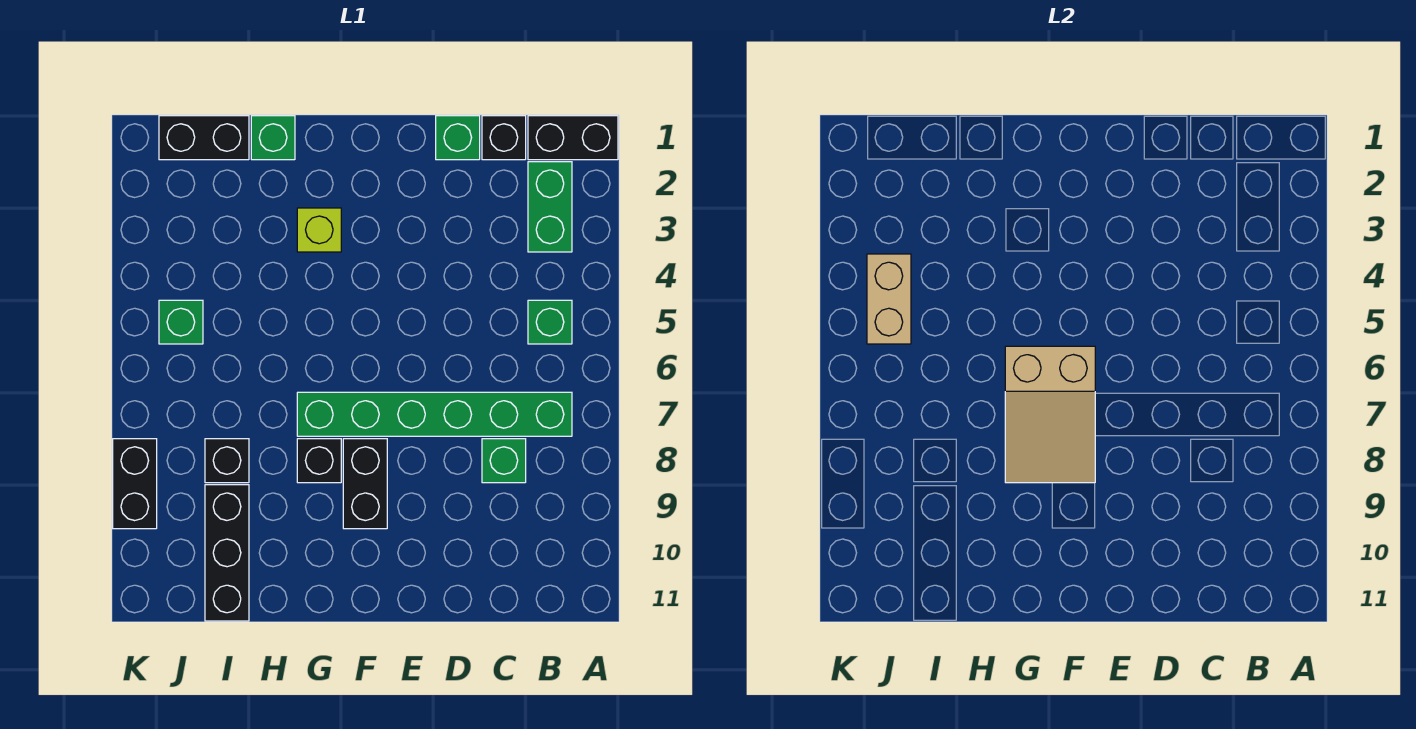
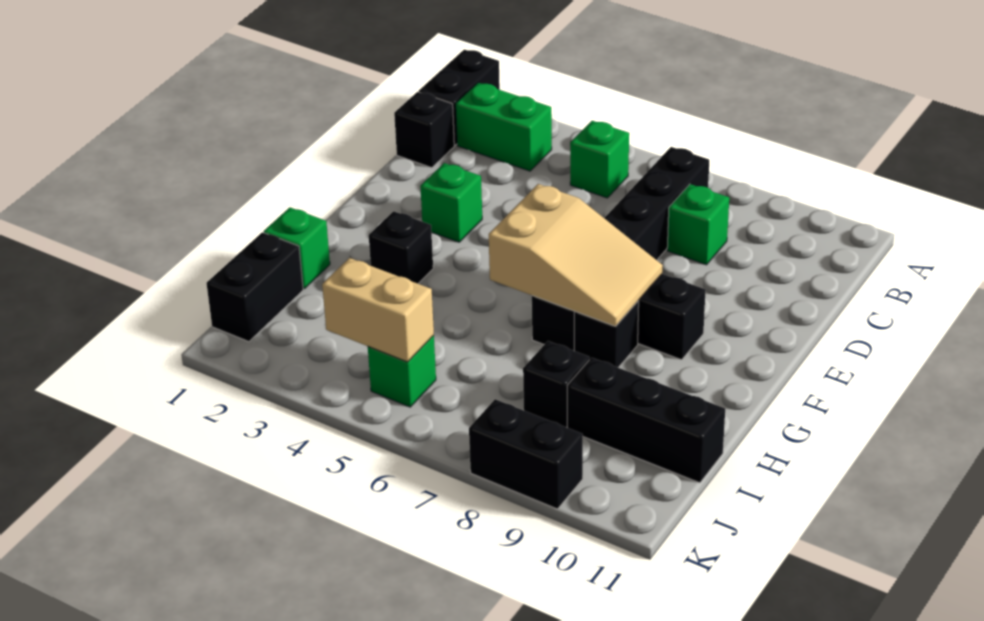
green brick B7:G7 level 1 -> black brick B7:G7 level 1
green brick D1 level 1 -> green brick E3 level 1
lime brick G3 level 1 -> black brick G3 level 1

